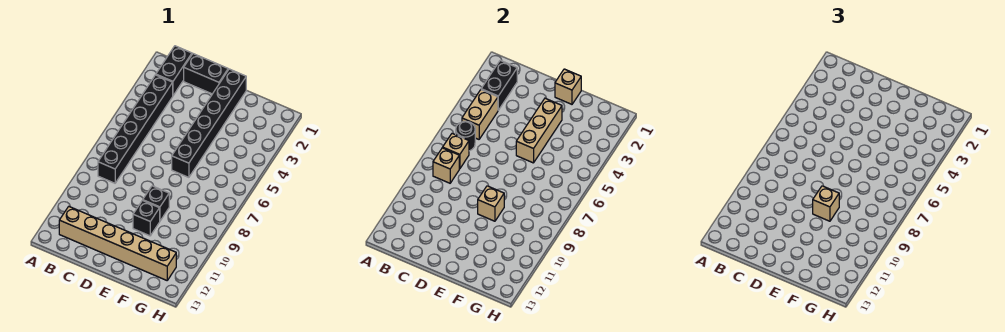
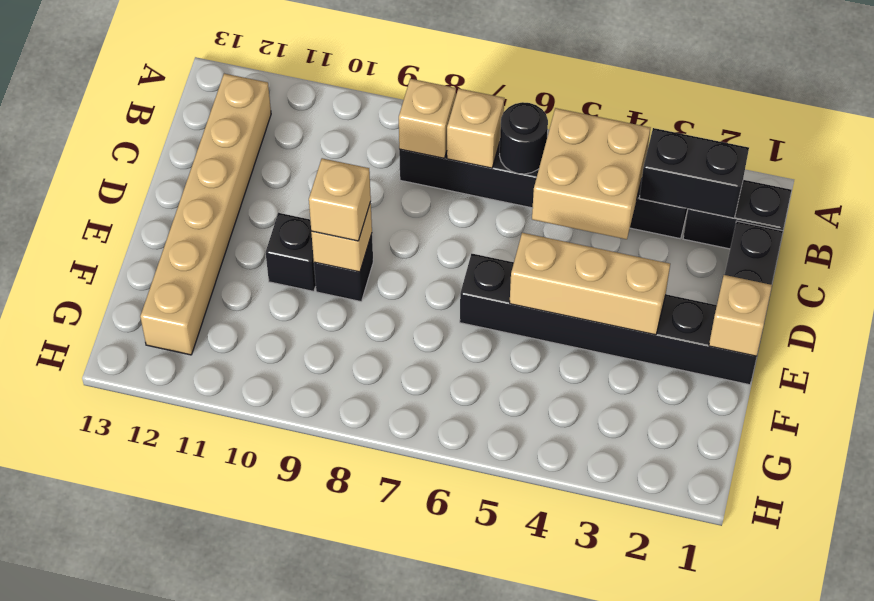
tan brick B4:B5 level 2 -> tan brick B4:C5 level 2

